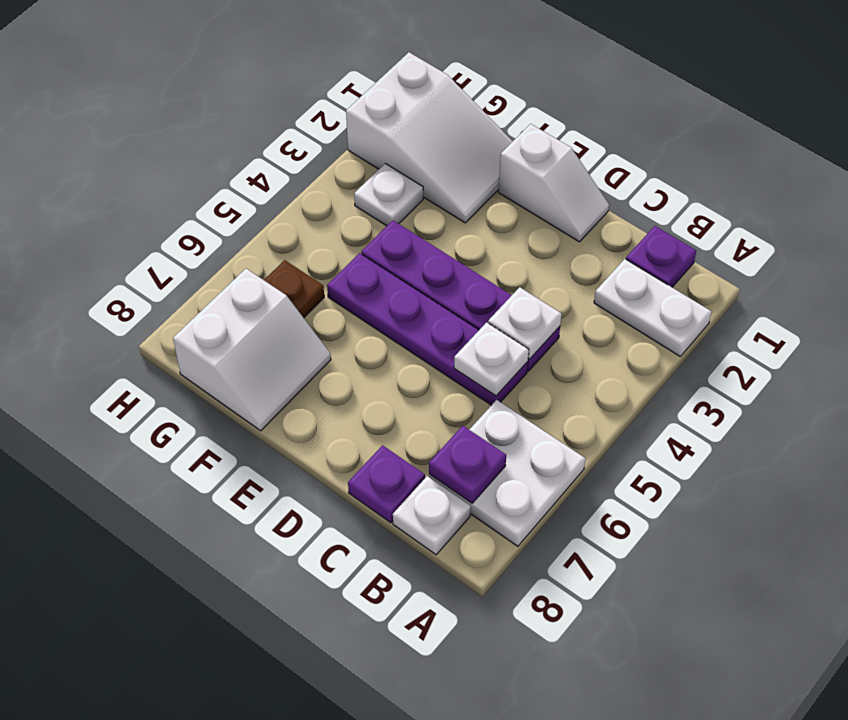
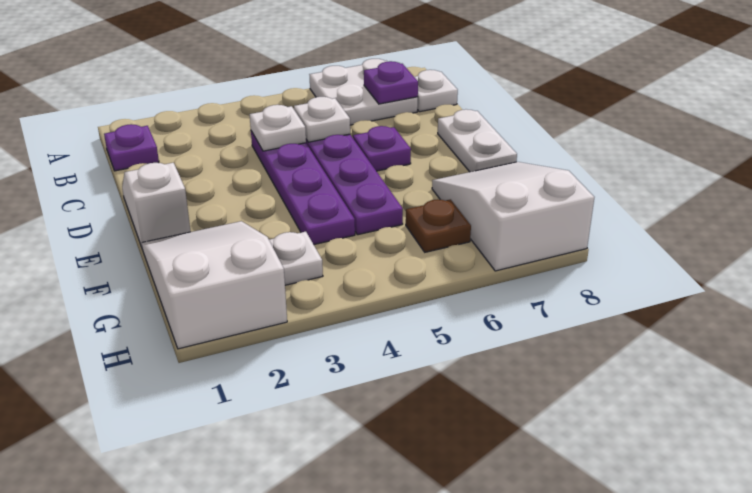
white plate A2:B2 level 1 -> white plate D8:E8 level 1
purple plate C8 level 1 -> purple plate D6 level 1
white slope F7:G8 level 1 top G -> white slope F7:H8 level 1 top H

